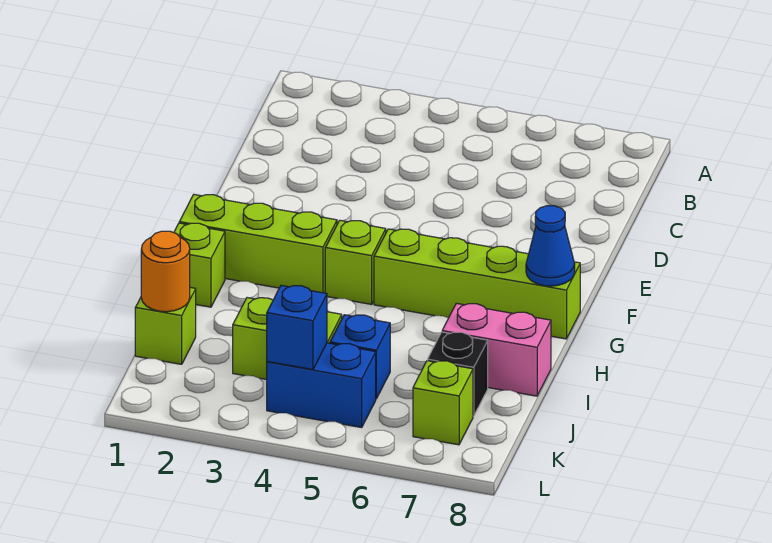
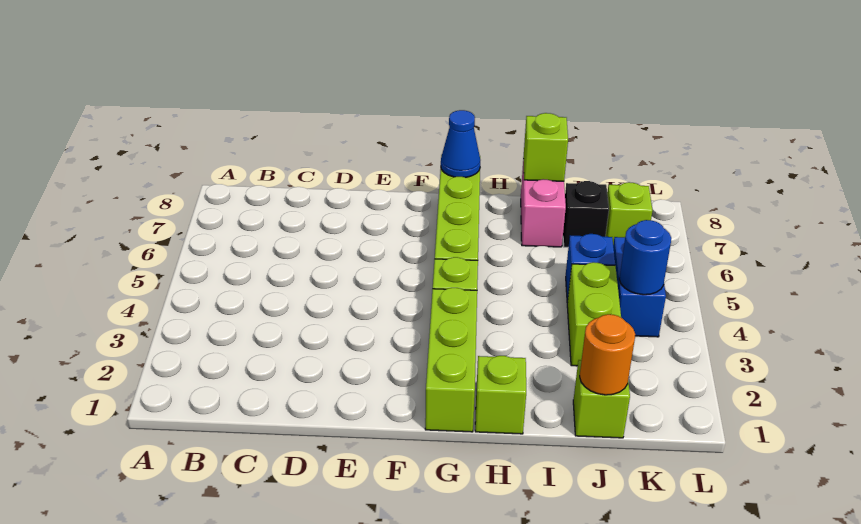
none -> lime brick I8 level 2
blue brick K4 level 2 -> blue round brick K4 level 2

